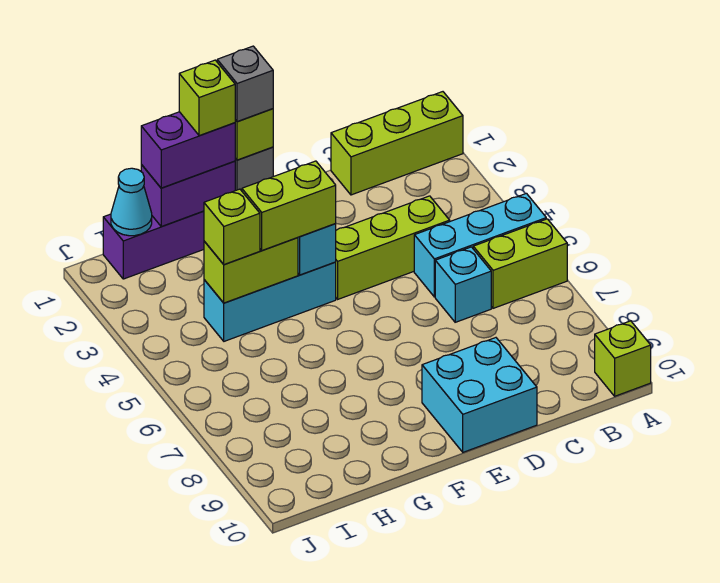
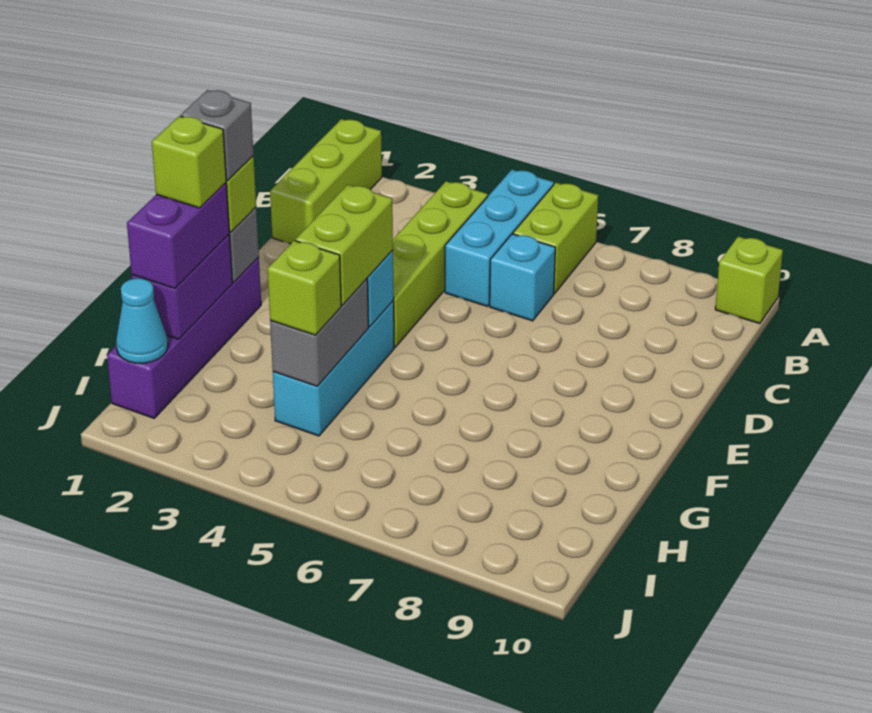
lime brick C4:E4 level 1 -> lime brick B4:E4 level 1
cyan brick D9:E10 level 1 -> none
lime brick G4:H4 level 2 -> grey brick G4:H4 level 2

